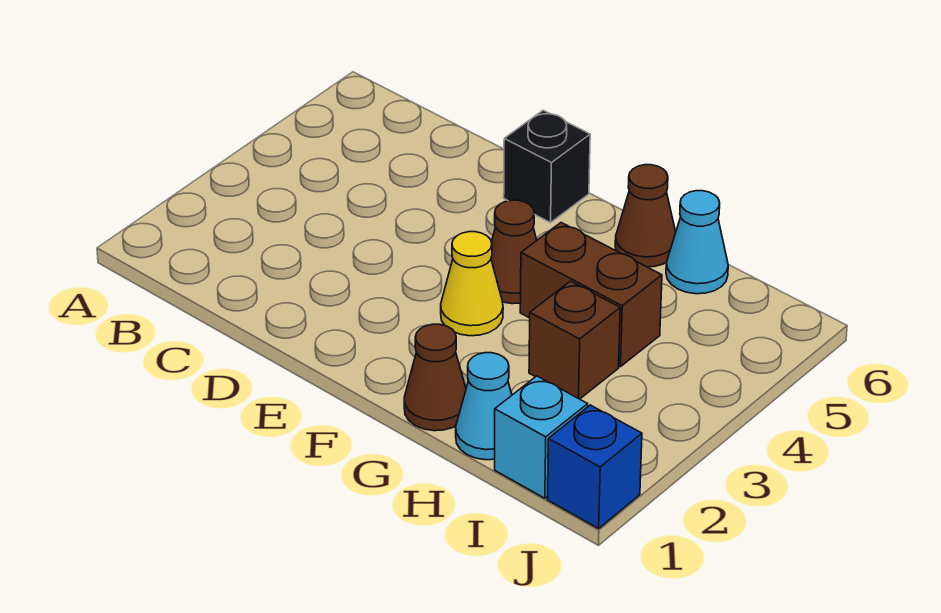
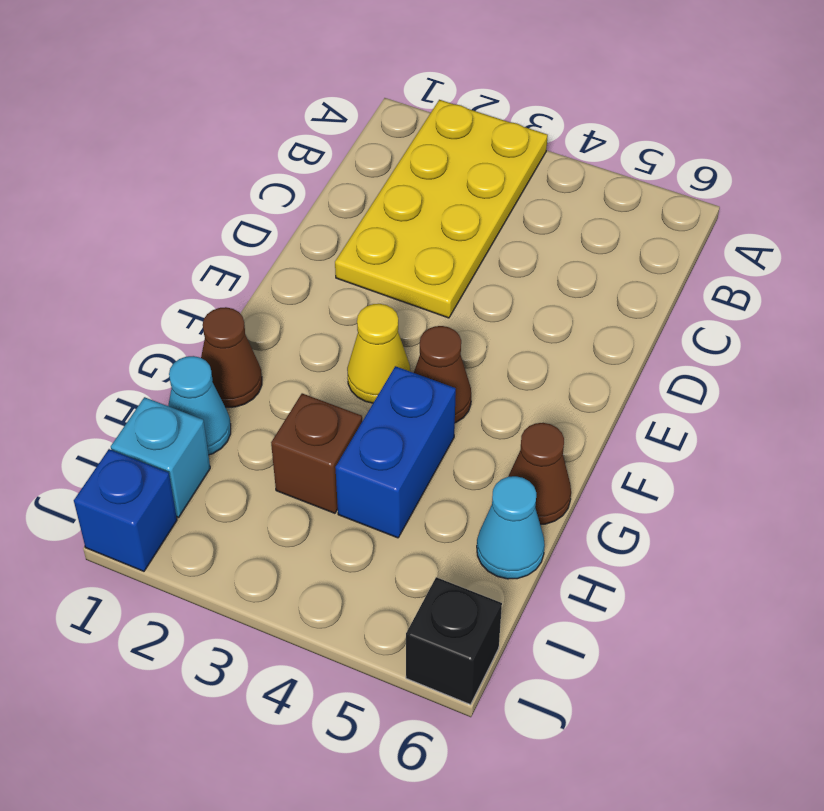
none -> yellow plate A2:D3 level 1
black brick E6 level 1 -> black brick J6 level 1
brown brick G4:H4 level 1 -> blue brick G4:H4 level 1

